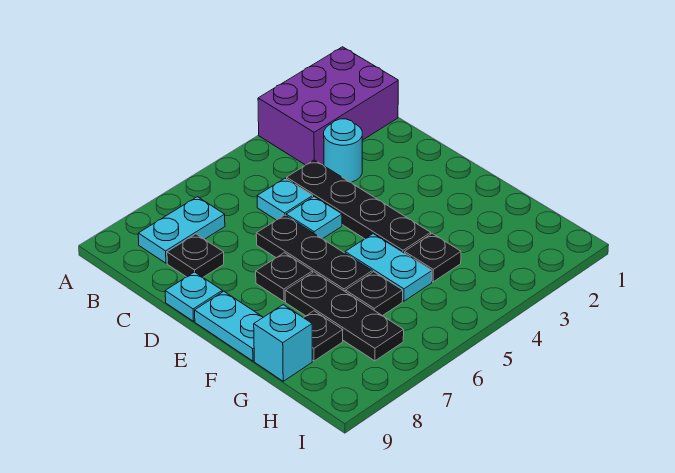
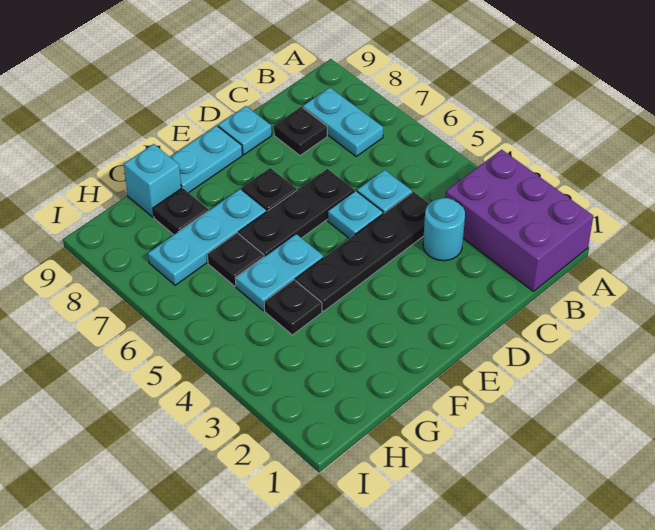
black plate F7:H7 level 1 -> cyan plate F7:H7 level 1

